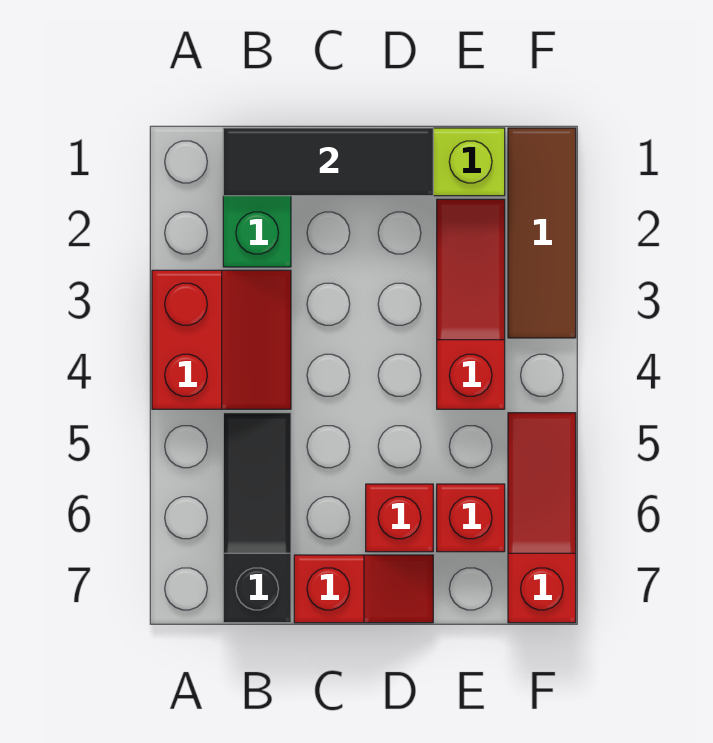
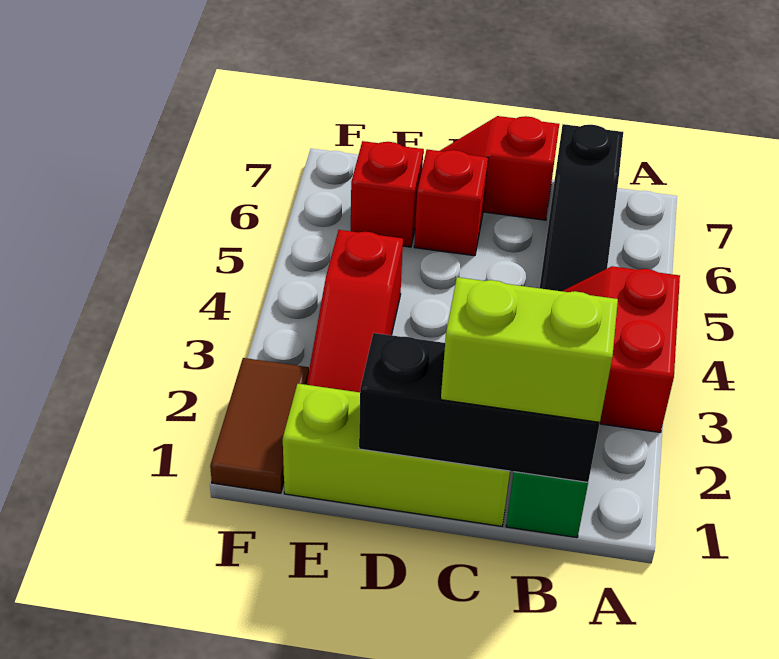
black tile B1:D1 level 2 -> black brick B1:D1 level 2
none -> lime brick B1:C1 level 3
brown tile F1:F3 level 1 -> brown tile F1:F2 level 1
red slope F5:F7 level 1 top 7 -> none

